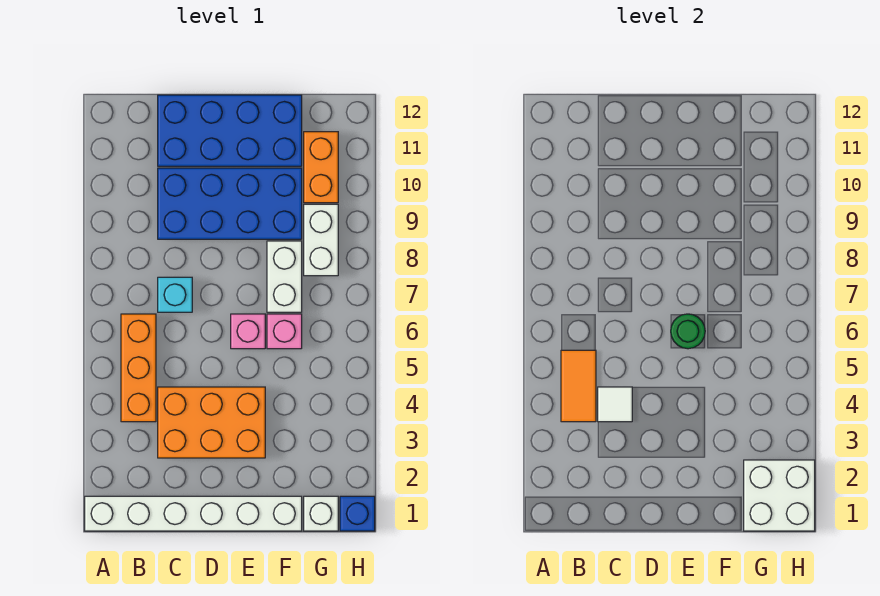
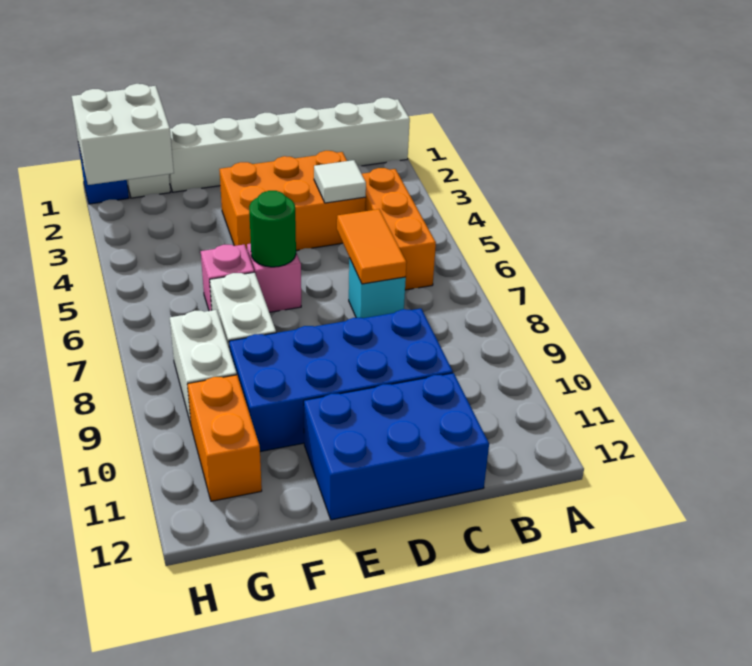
orange tile B4:B5 level 2 -> orange tile C6:C7 level 2
blue brick C11:F12 level 1 -> blue brick C11:E12 level 1

